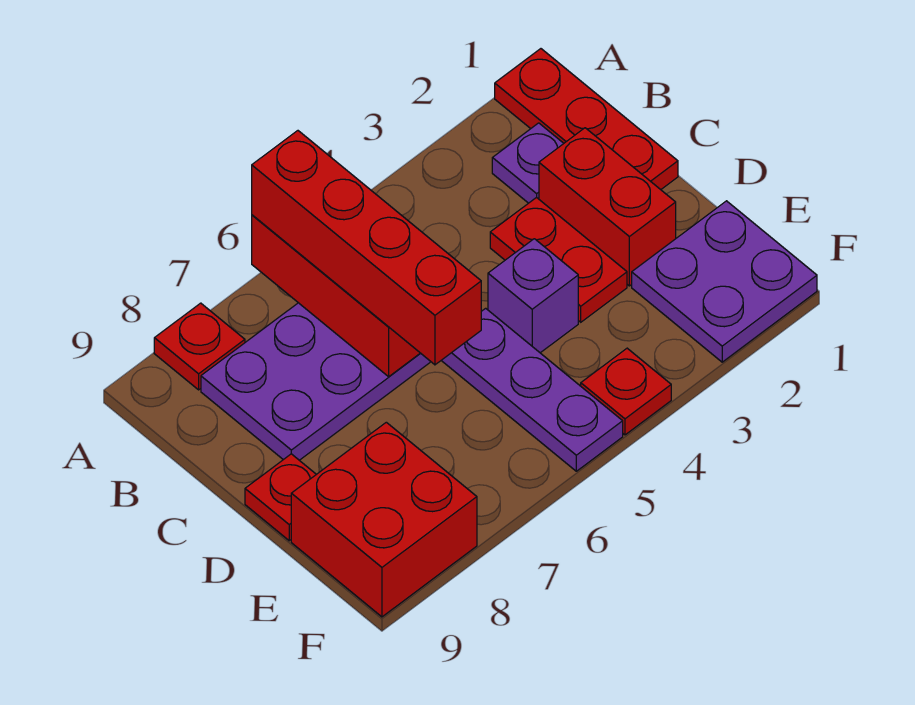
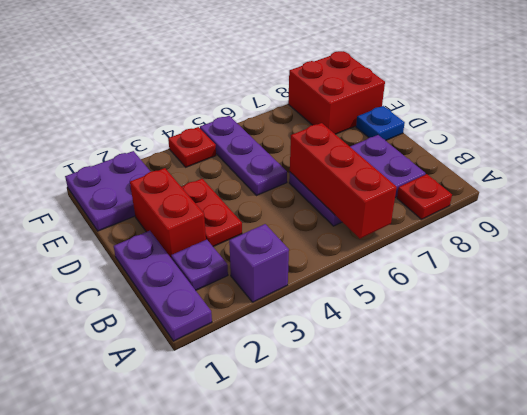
red plate A1:C1 level 1 -> purple plate A1:C1 level 1
red brick A6:D6 level 3 -> none
purple brick D4 level 1 -> purple brick A3 level 1
red plate D9 level 1 -> blue plate D9 level 1

